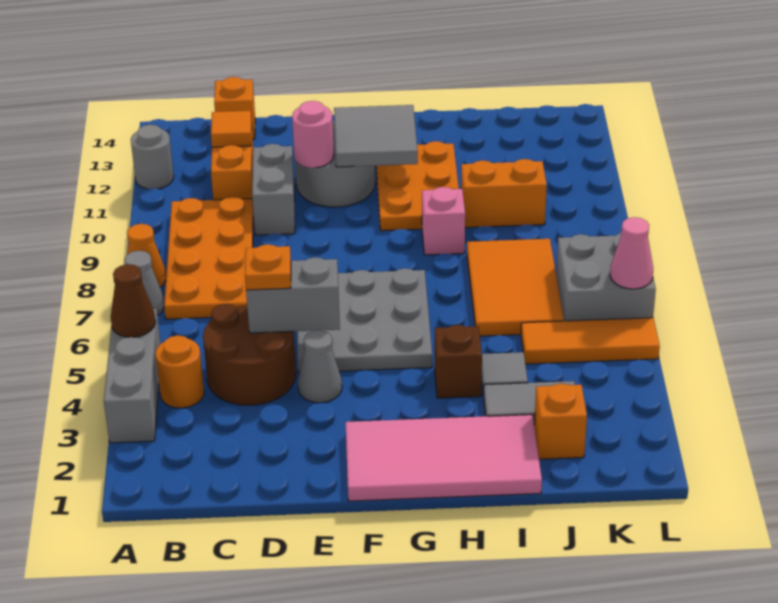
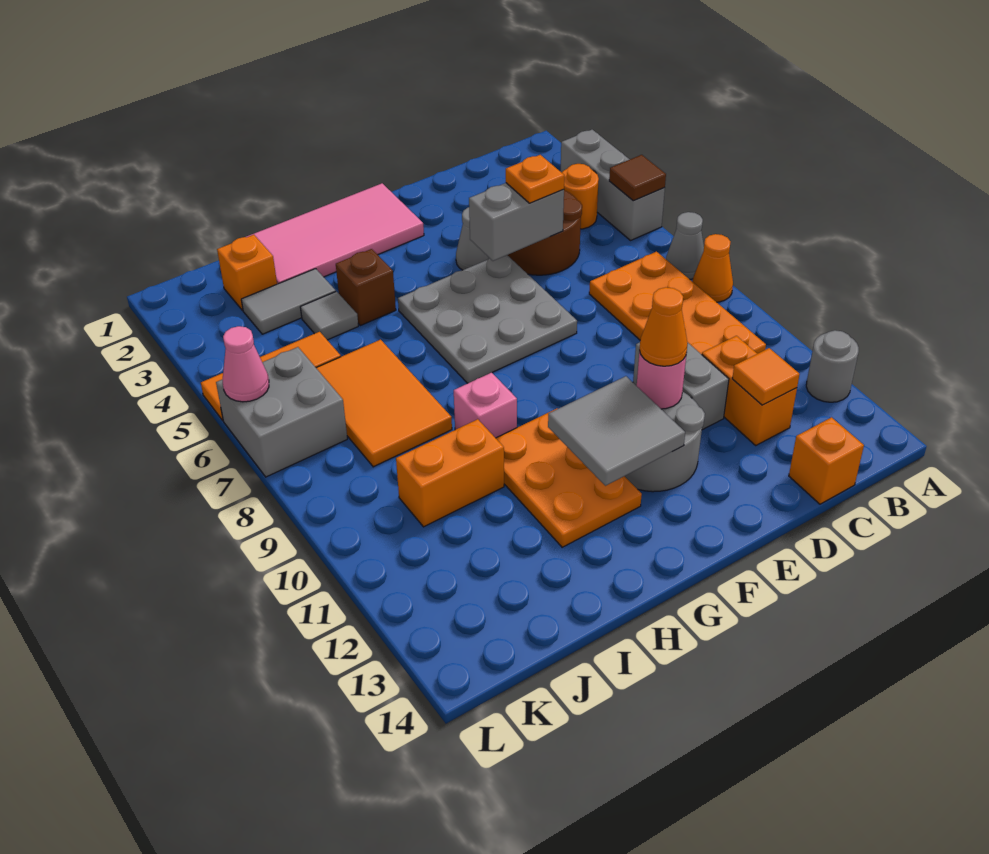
brown cone A5 level 2 -> brown tile A5 level 2
none -> orange cone E11 level 3

